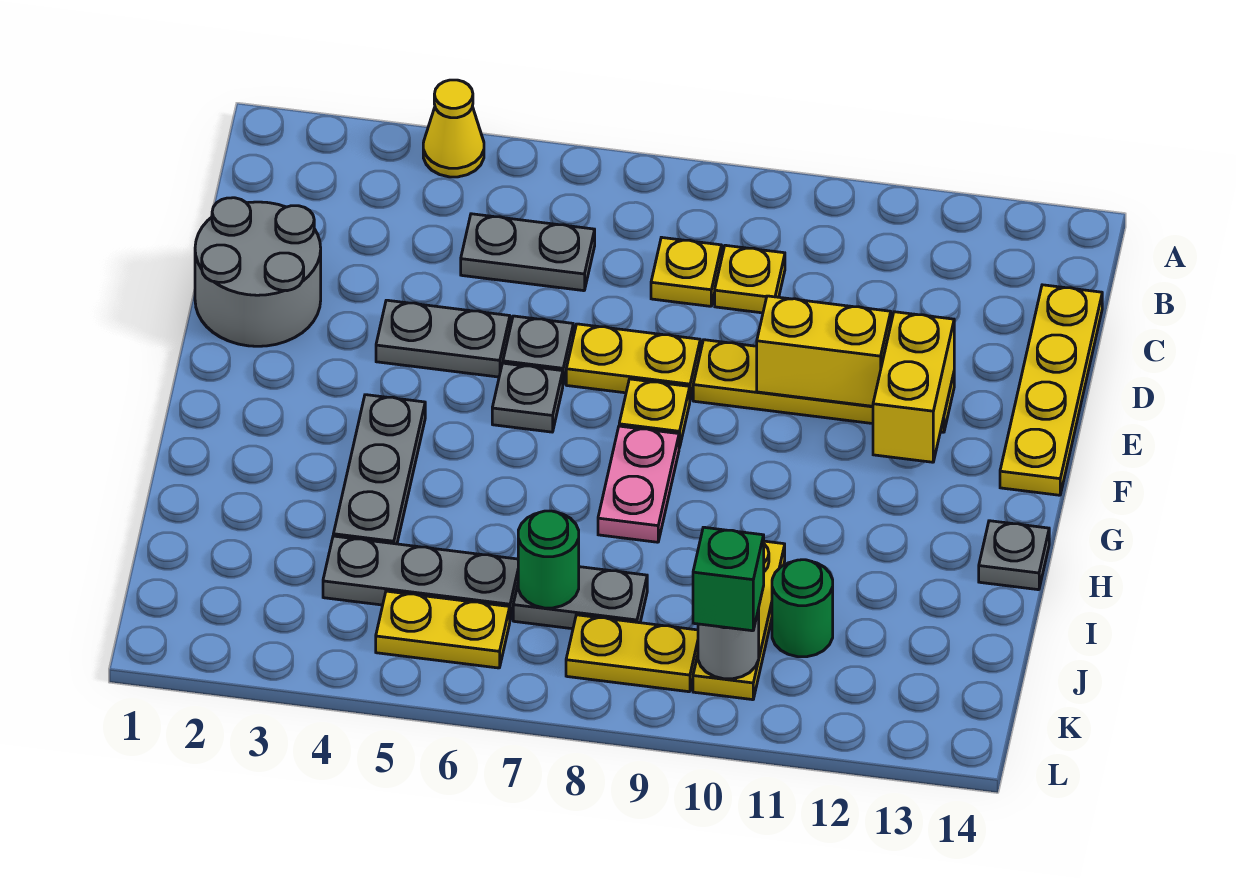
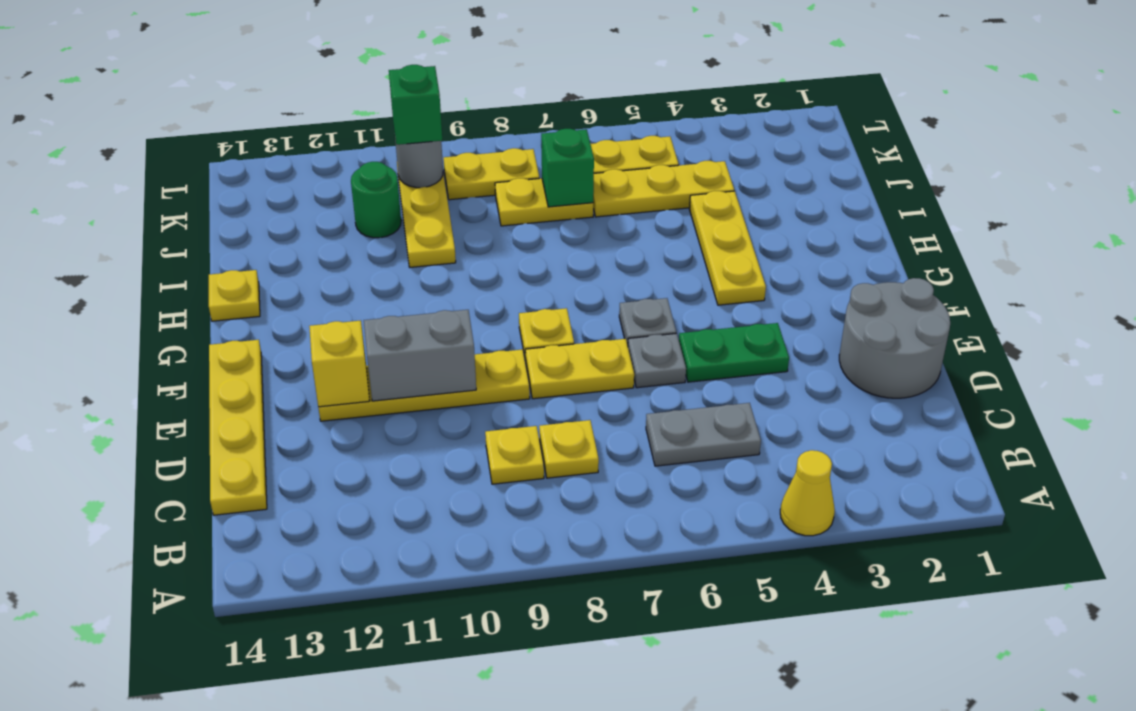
grey plate E4:E5 level 1 -> green plate E4:E5 level 1
yellow brick E10:E11 level 2 -> grey brick E10:E11 level 2
yellow brick E12:F12 level 2 -> yellow brick E12 level 2
grey plate G4:I4 level 1 -> yellow plate G4:I4 level 1
pink plate G8:H8 level 1 -> none
grey plate H14 level 1 -> yellow plate H14 level 1
grey plate J4:J6 level 1 -> yellow plate J4:J6 level 1
grey plate J7:J8 level 1 -> yellow plate J7:J8 level 1
green round brick J7 level 2 -> green brick J7 level 2

